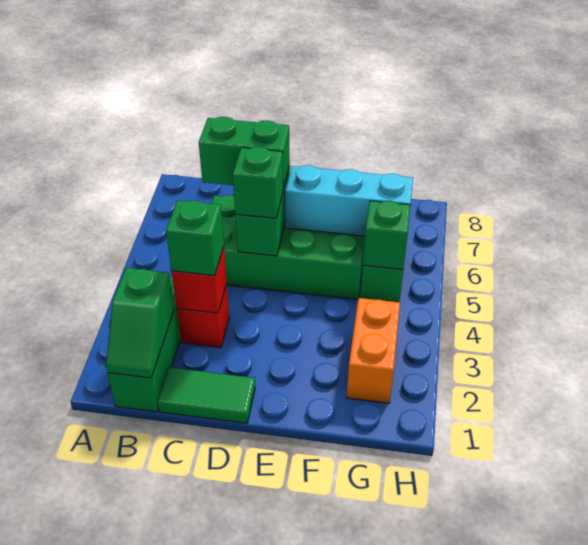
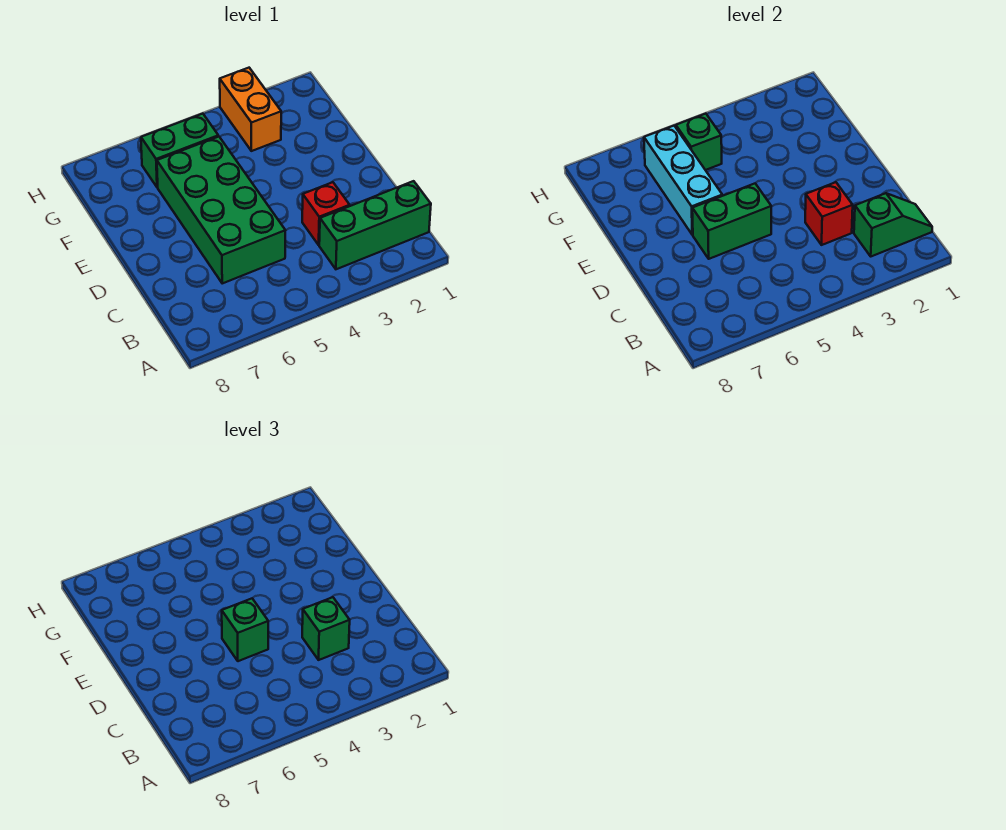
green tile C1:D1 level 1 -> none
green brick C6:D6 level 3 -> none
orange brick G2:G3 level 1 -> orange brick G3:H3 level 1

